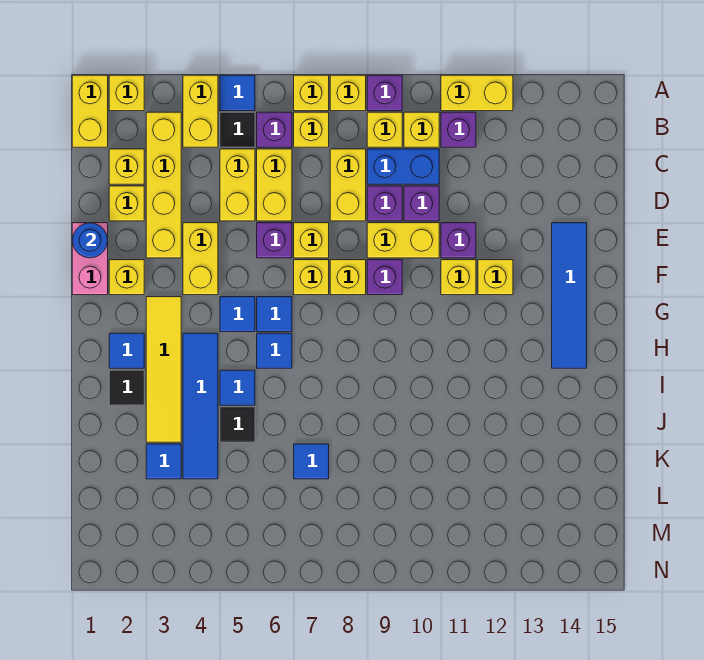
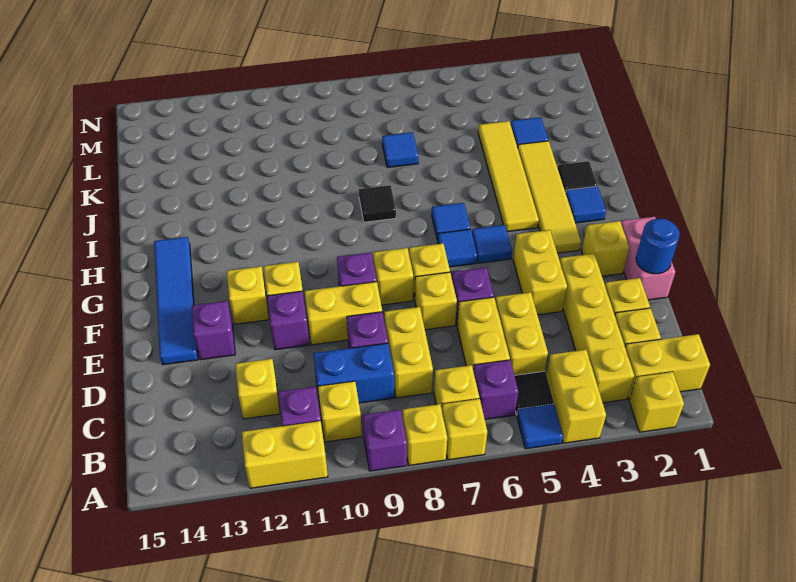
yellow brick A1:B1 level 1 -> yellow brick B1:B2 level 1
yellow brick B9 level 1 -> yellow brick C12 level 1
purple brick D10 level 1 -> purple brick E13 level 1
blue tile H4:K4 level 1 -> yellow tile H4:K4 level 1
blue tile I5 level 1 -> none
black tile J5 level 1 -> black tile I8 level 1

